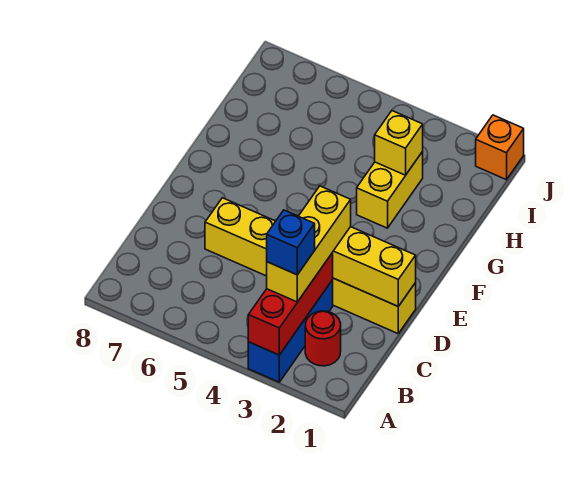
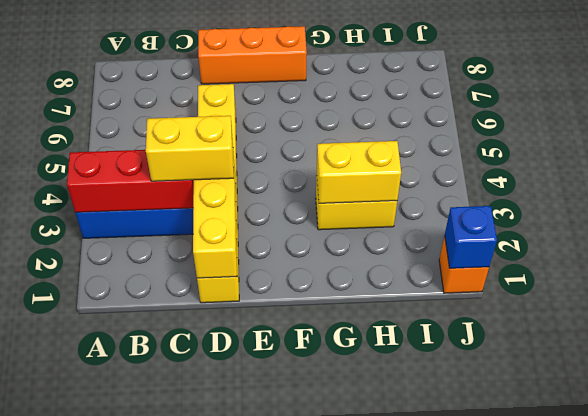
red round brick B2 level 1 -> none
yellow brick B3:D3 level 3 -> yellow brick C3:D3 level 3
blue brick B3 level 4 -> blue brick J1 level 2
none -> orange brick D8:F8 level 1
yellow brick H3 level 2 -> yellow brick G3:H3 level 2

